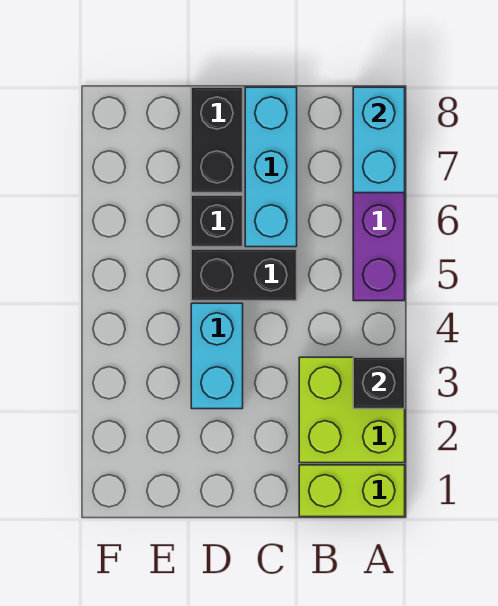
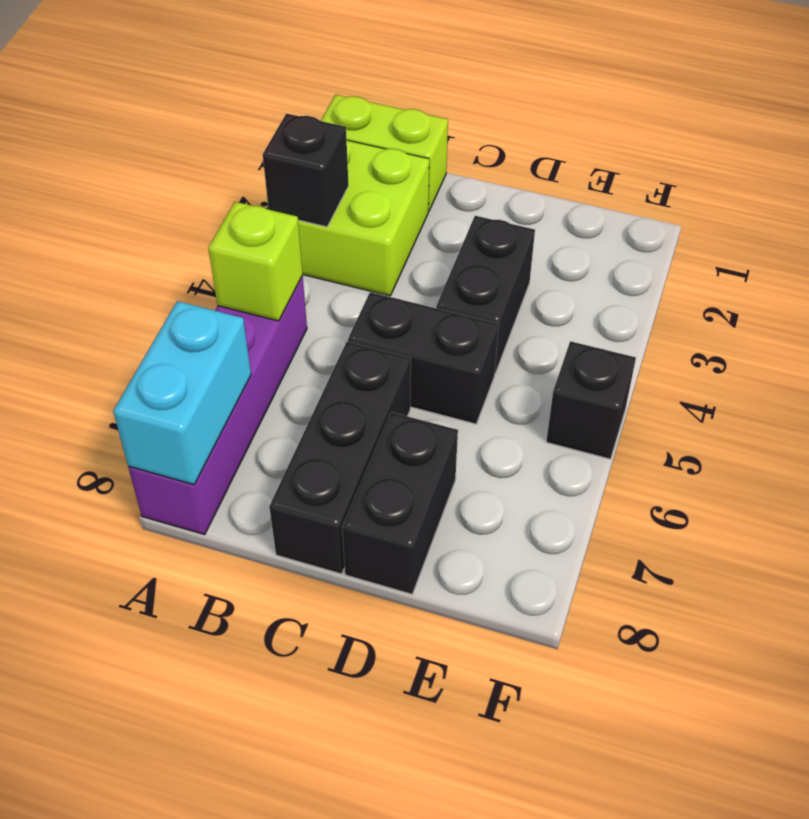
none -> lime brick A5 level 2
cyan brick C6:C8 level 1 -> black brick C6:C8 level 1
cyan brick D3:D4 level 1 -> black brick D3:D4 level 1
black brick D6 level 1 -> black brick F5 level 1

